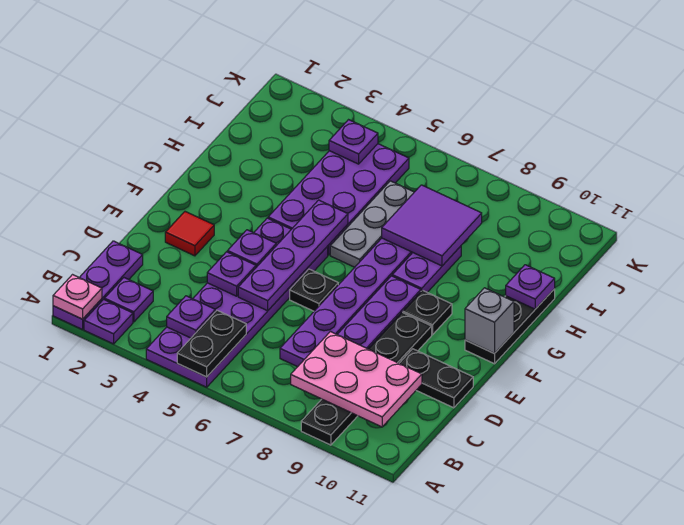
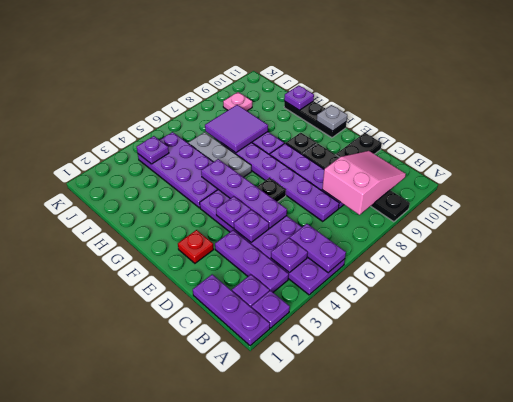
pink plate A1 level 2 -> pink plate J9 level 1
black plate A5:B5 level 2 -> purple plate A5:B5 level 2
none -> purple plate B3:D3 level 1
pink plate B8:C10 level 2 -> pink slope B8:C10 level 2 top 8
red tile E2 level 1 -> red plate E2 level 1
grey brick F11 level 2 -> grey plate F11 level 2

